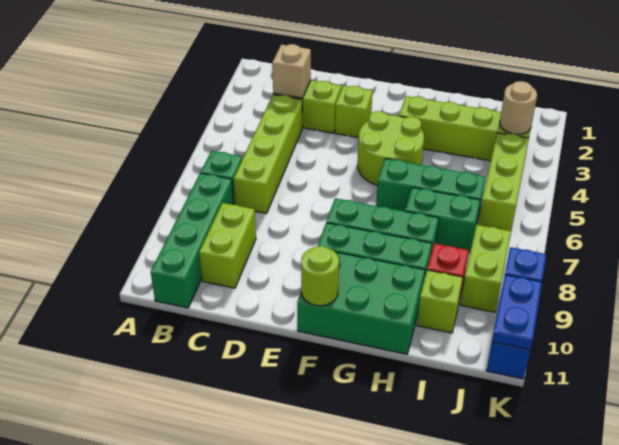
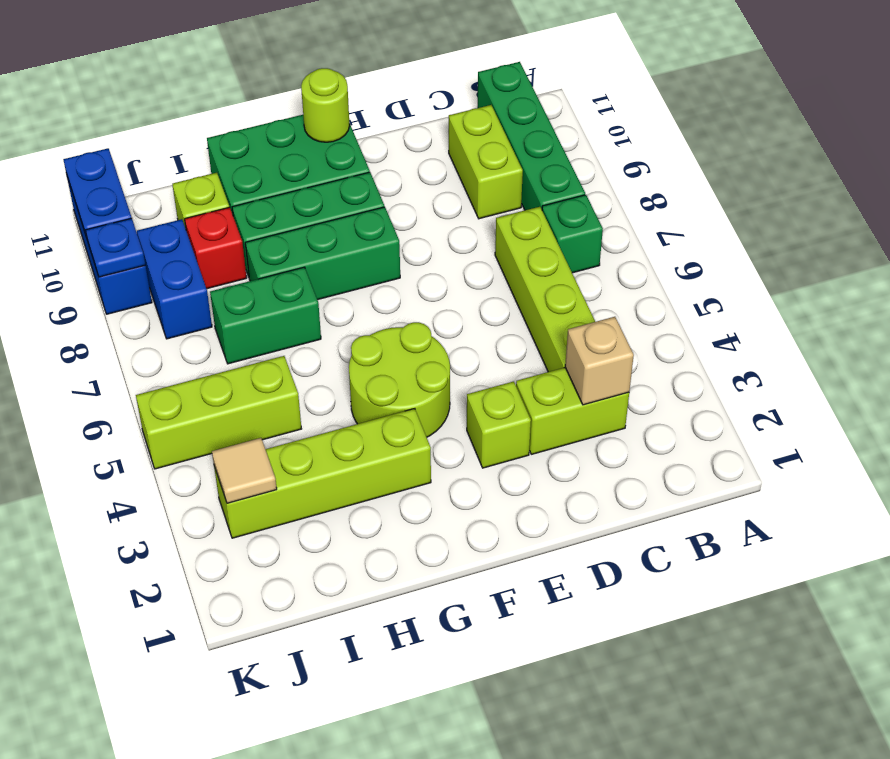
green brick G6:I6 level 1 -> none
tan round brick J3 level 2 -> tan tile J3 level 2
lime brick J4:J6 level 1 -> lime brick I5:K5 level 1
lime brick J8:J9 level 1 -> blue brick J8:J9 level 1

